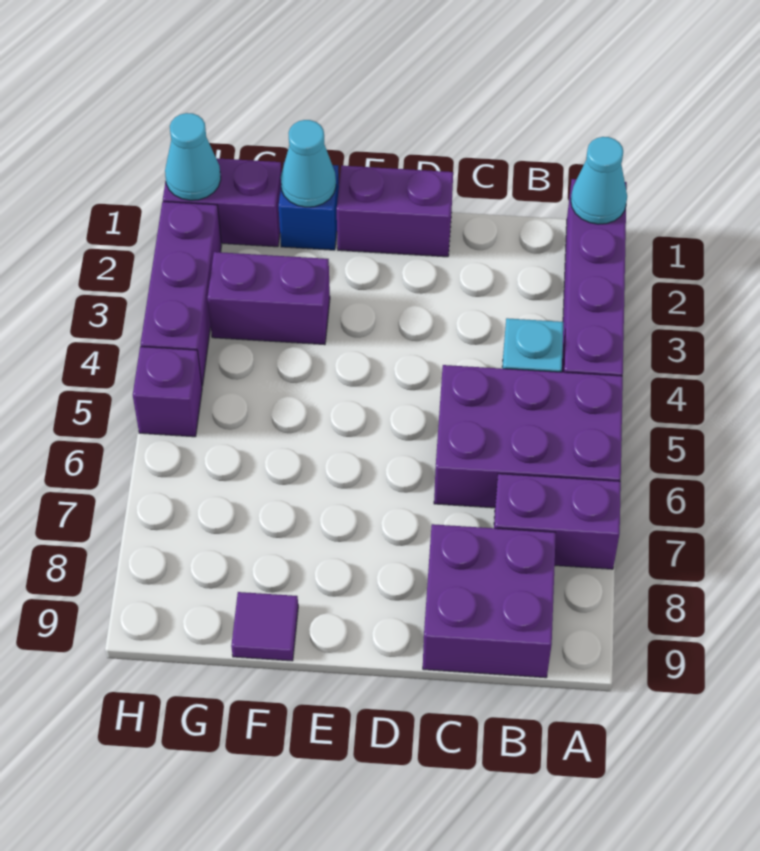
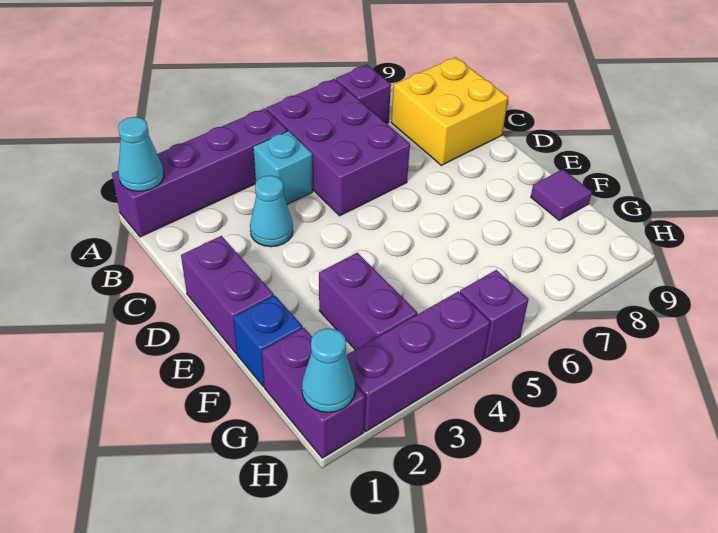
purple brick A7:B7 level 1 -> purple brick A7 level 1
purple brick B8:C9 level 1 -> yellow brick B8:C9 level 1
cyan cone F1 level 2 -> cyan cone C3 level 1

